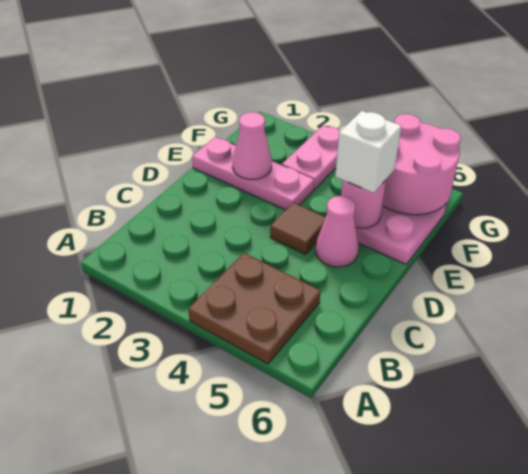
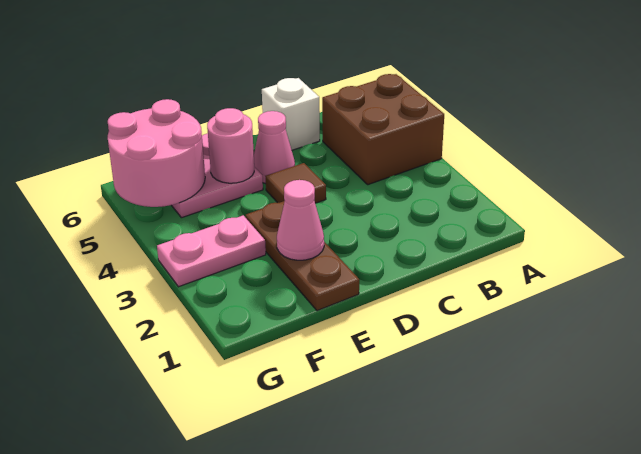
brown plate A4:B5 level 1 -> brown brick A4:B5 level 1
pink plate E1:E3 level 1 -> brown plate E1:E3 level 1
white brick E5 level 3 -> white brick C6 level 1

